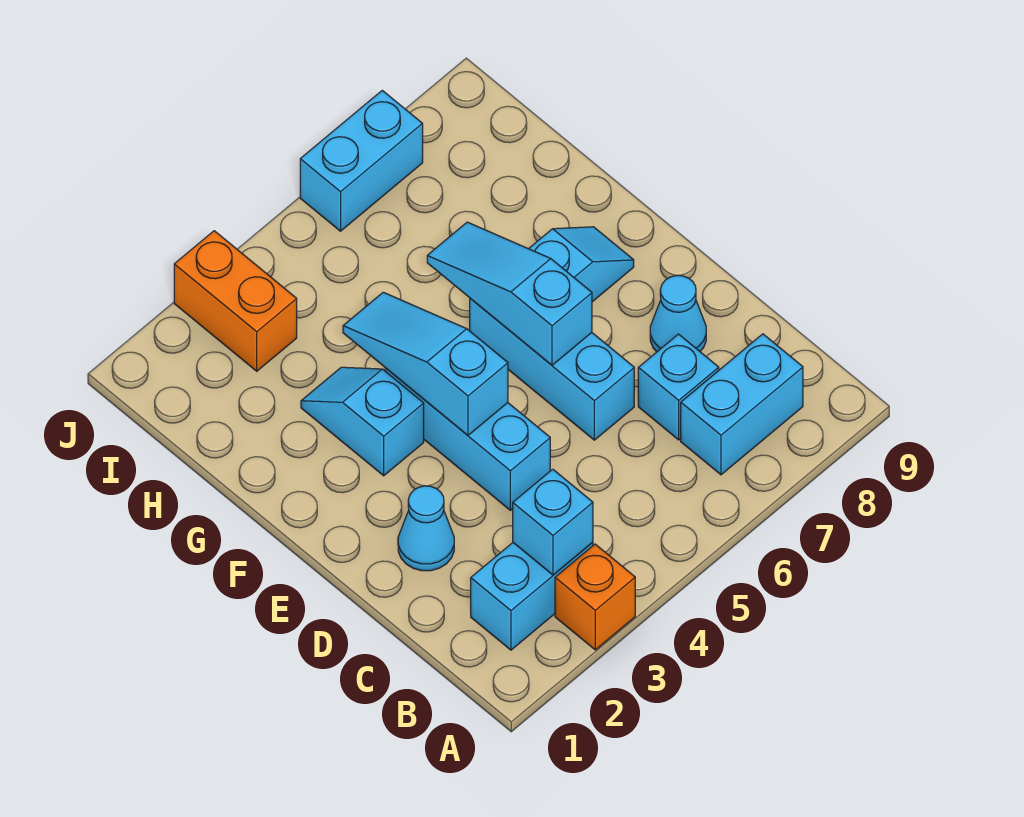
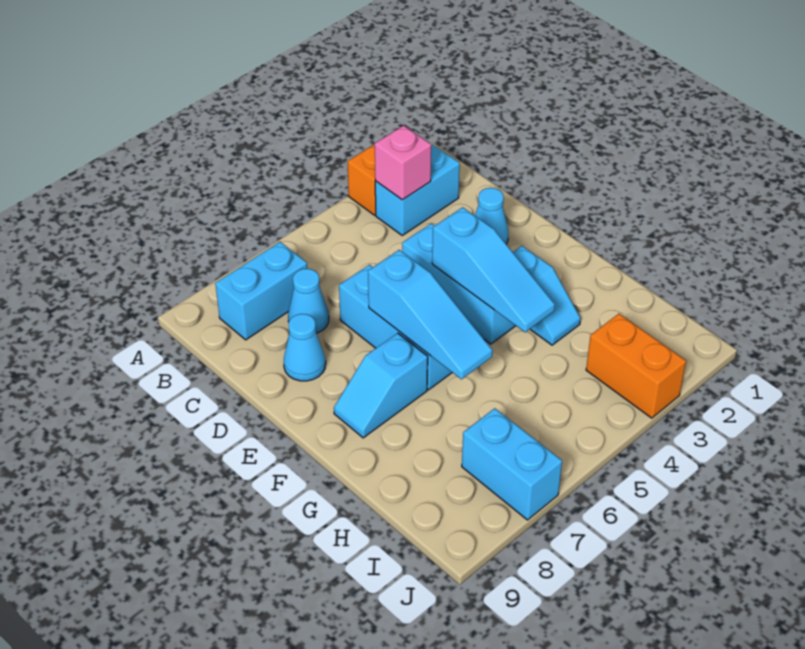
cyan brick B3 level 2 -> pink brick B3 level 2
cyan brick C7 level 1 -> cyan cone C7 level 1
cyan brick J6:J7 level 1 -> cyan brick I7:J7 level 1

